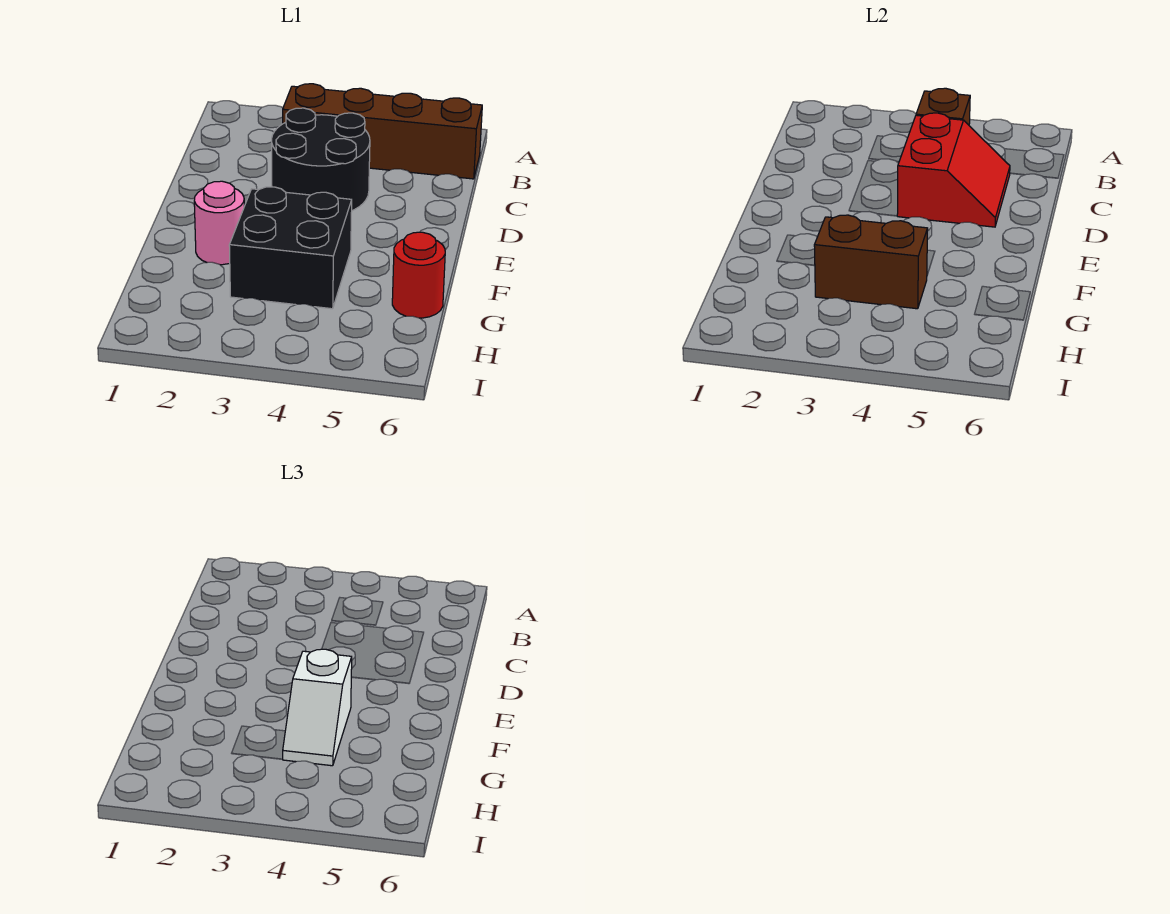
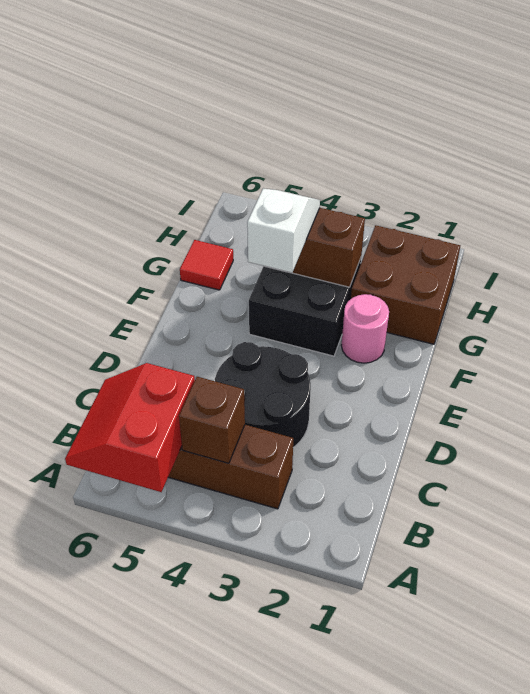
red slope C4:D5 level 2 top 4 -> red slope A5:B6 level 2 top 5
none -> brown brick G1:H2 level 1
red round brick G6 level 1 -> red tile G6 level 1

